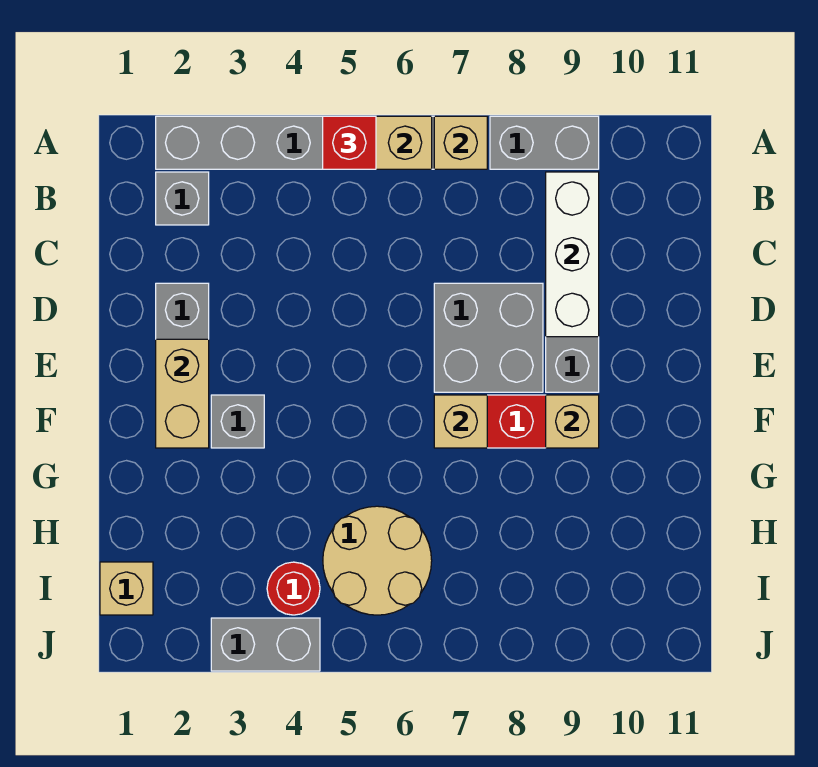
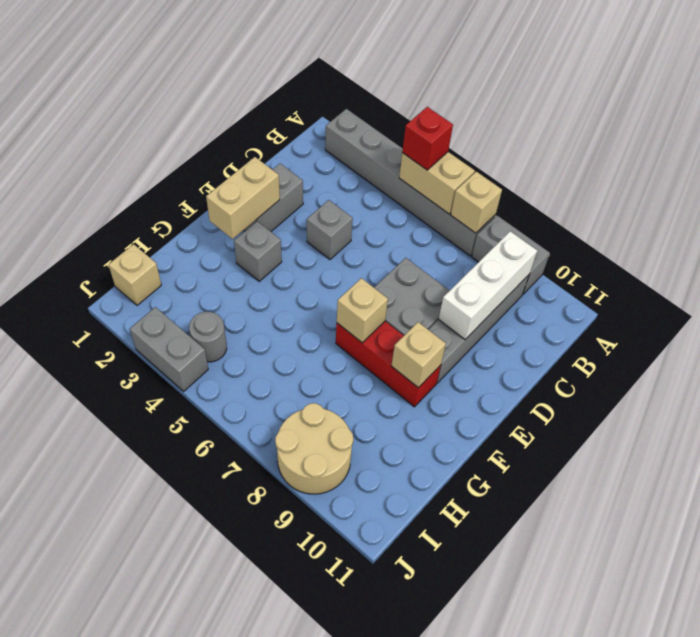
grey brick B2 level 1 -> grey brick D4 level 1
tan round brick H5:I6 level 1 -> tan round brick I8:J9 level 1
red round brick I4 level 1 -> grey round brick I4 level 1

